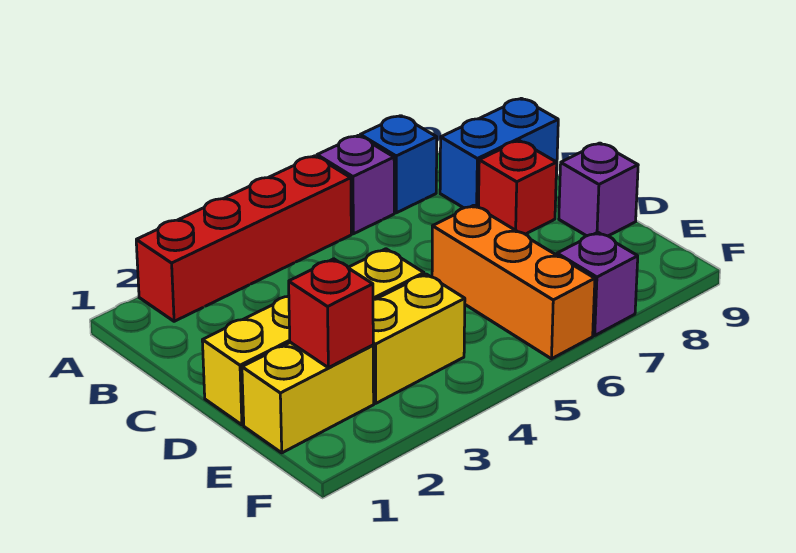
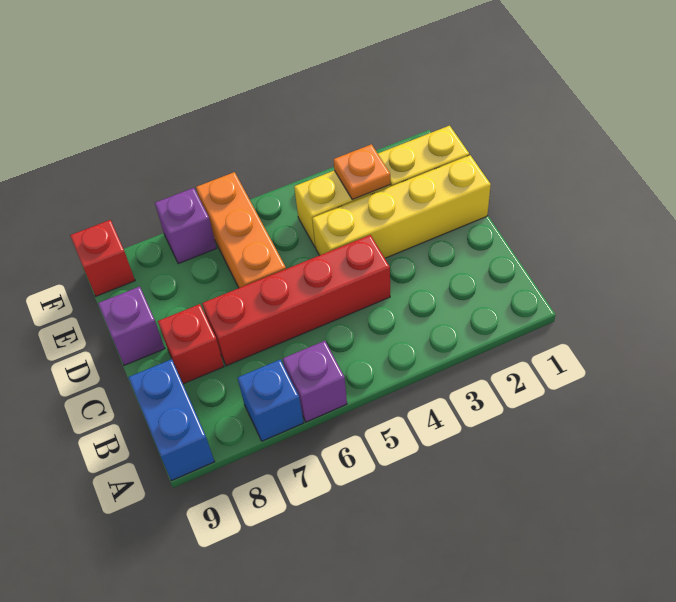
red brick A2:A5 level 1 -> red brick C4:C7 level 1
blue brick B8:B9 level 1 -> blue brick A9:B9 level 1
red brick E2 level 2 -> red brick F9 level 1
none -> orange plate E3 level 2

